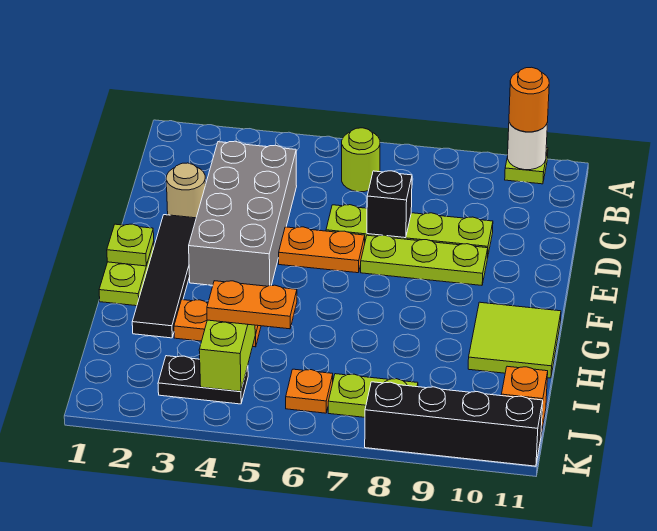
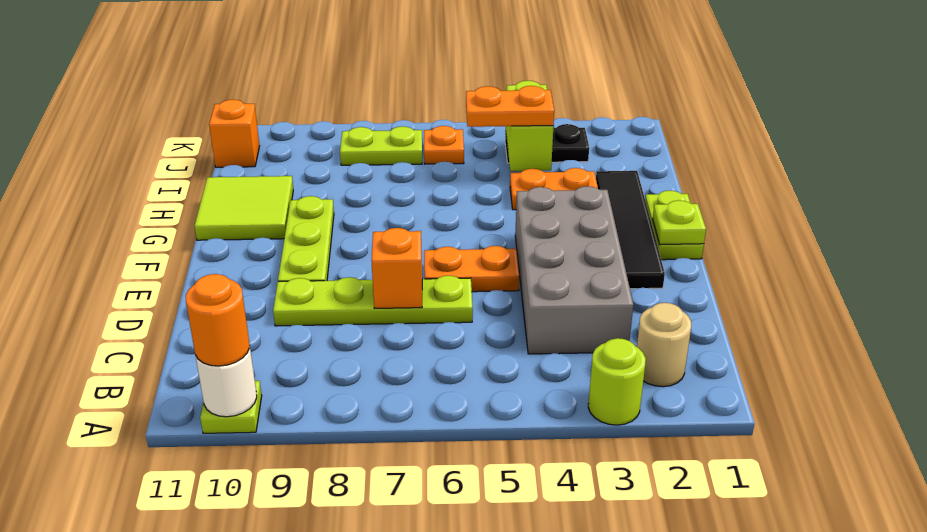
lime round brick B6 level 1 -> lime round brick A3 level 1
tan round brick D2 level 1 -> tan round brick B2 level 1
black brick D7 level 2 -> orange brick D7 level 2
lime plate E7:E9 level 1 -> lime plate E9:G9 level 1
black brick K8:K11 level 1 -> none

